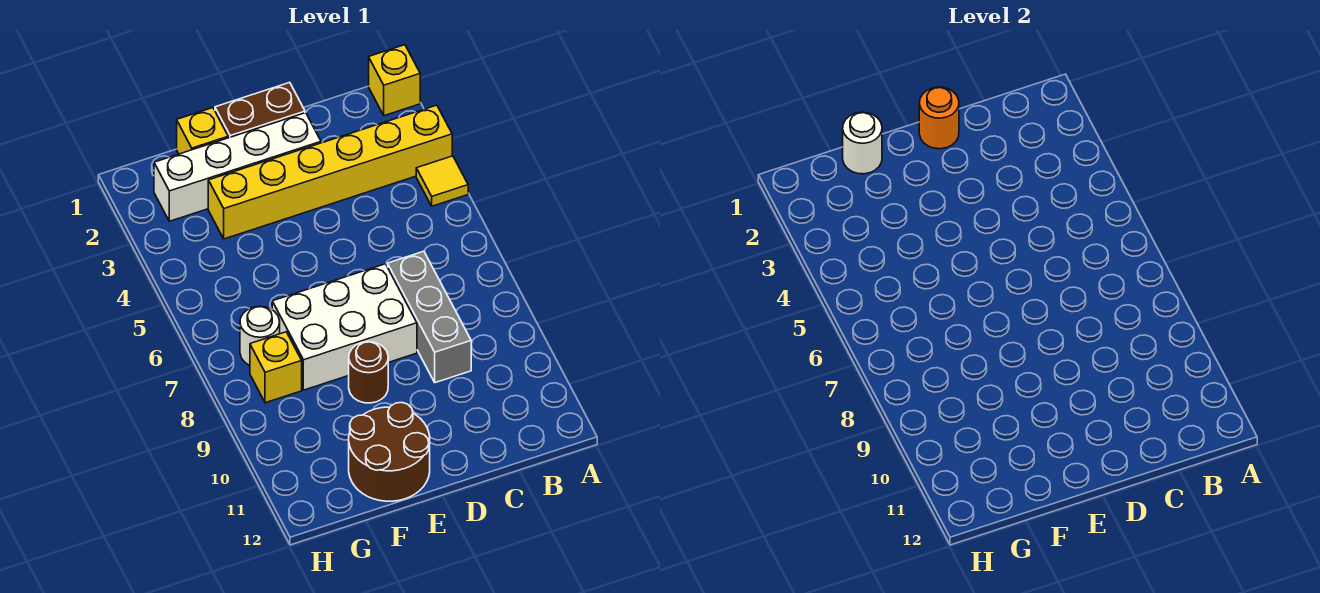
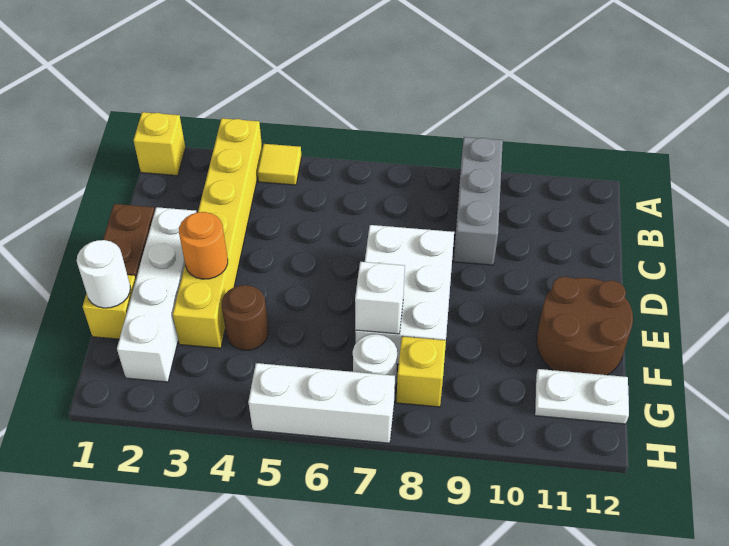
grey brick C7:C9 level 1 -> grey brick A9:C9 level 1
orange round brick D1 level 2 -> orange round brick E3 level 2
brown round brick E9 level 1 -> brown round brick F4 level 1
none -> white brick F7 level 2
none -> white plate G11:G12 level 1
none -> white brick H5:H7 level 1

